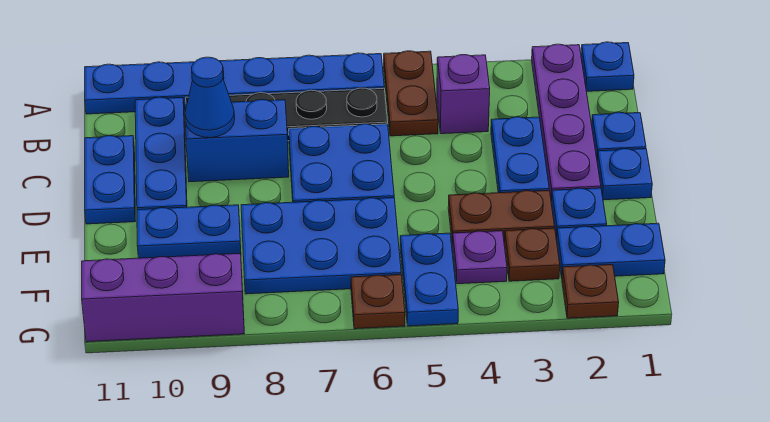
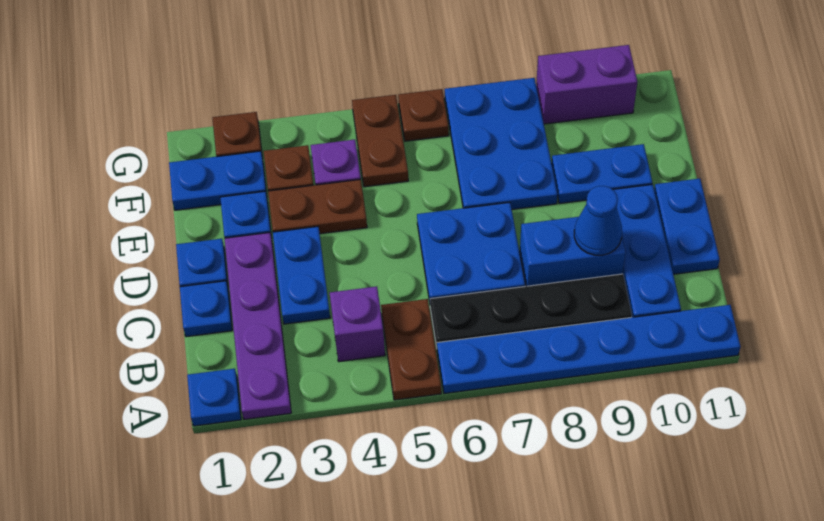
blue plate E6:F8 level 1 -> blue plate E7:G8 level 1
blue plate F5:G5 level 1 -> brown plate F5:G5 level 1
purple brick G9:G11 level 1 -> purple brick G9:G10 level 1

